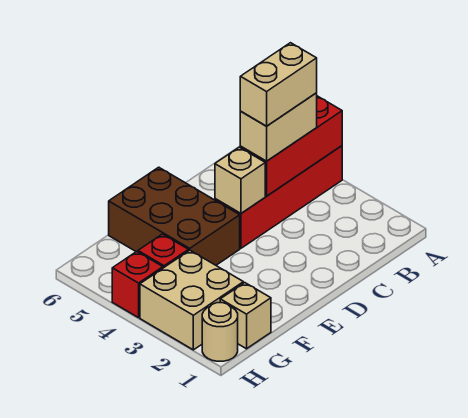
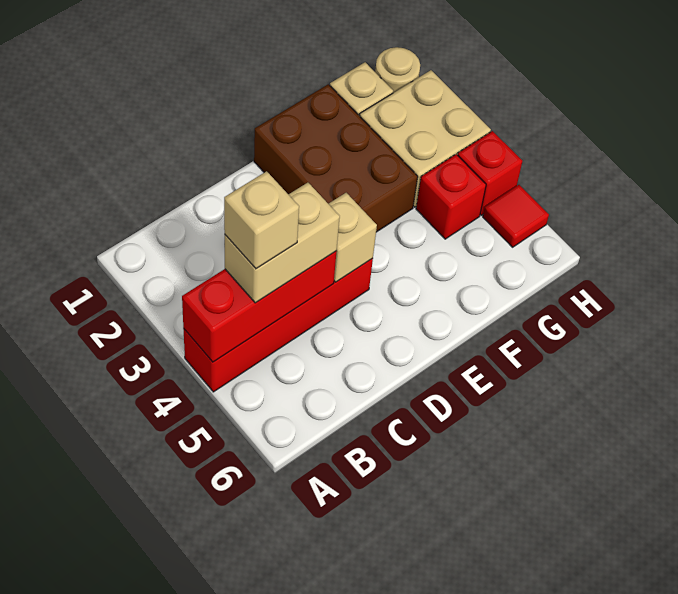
tan brick B4:C4 level 4 -> tan brick B4 level 4
brown brick E4:F6 level 1 -> brown brick E1:F3 level 1
none -> red tile H5 level 1

